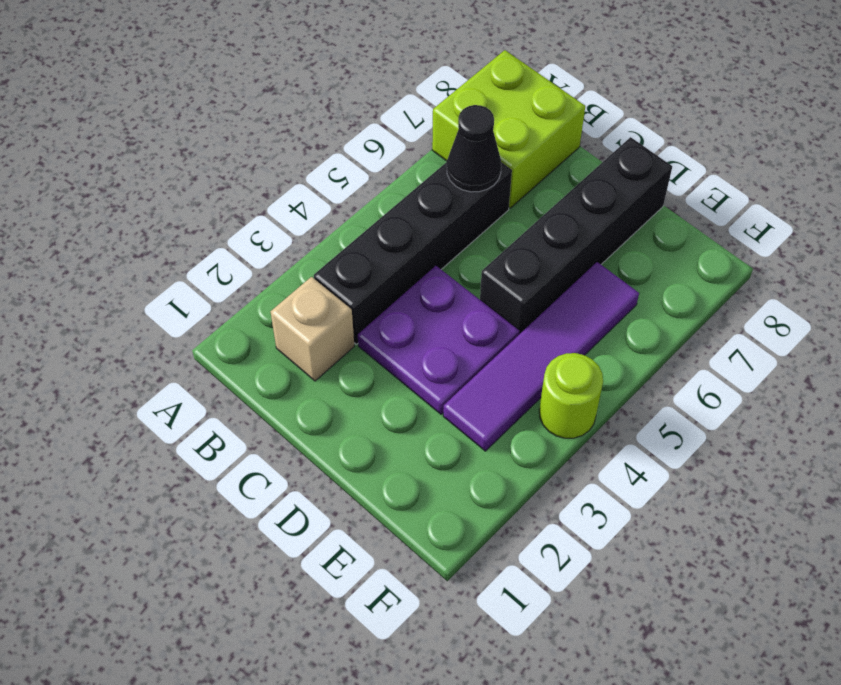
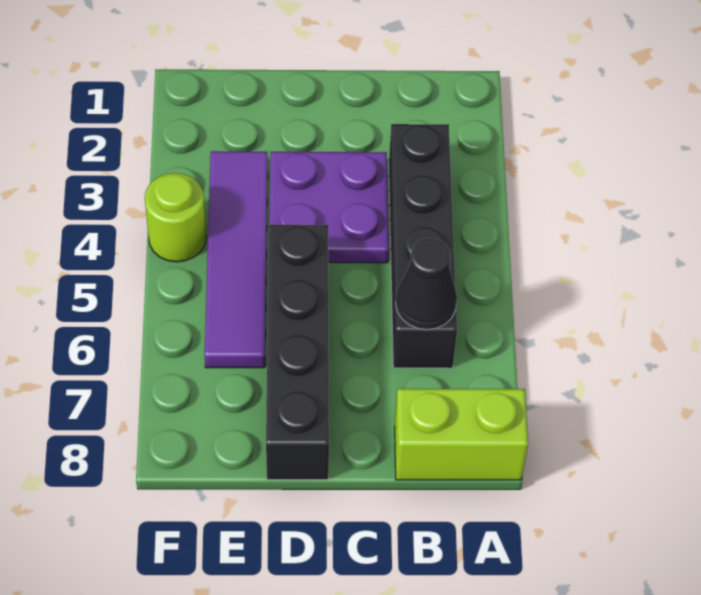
lime brick A7:B8 level 1 -> lime brick A8:B8 level 1
tan brick B2 level 1 -> none

